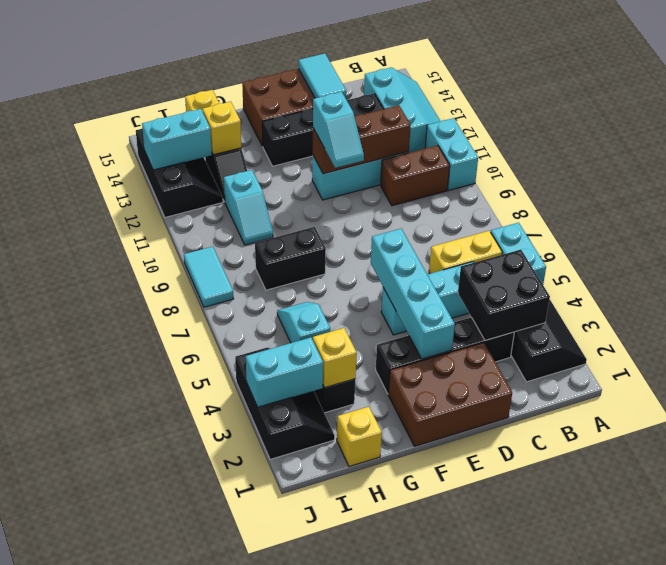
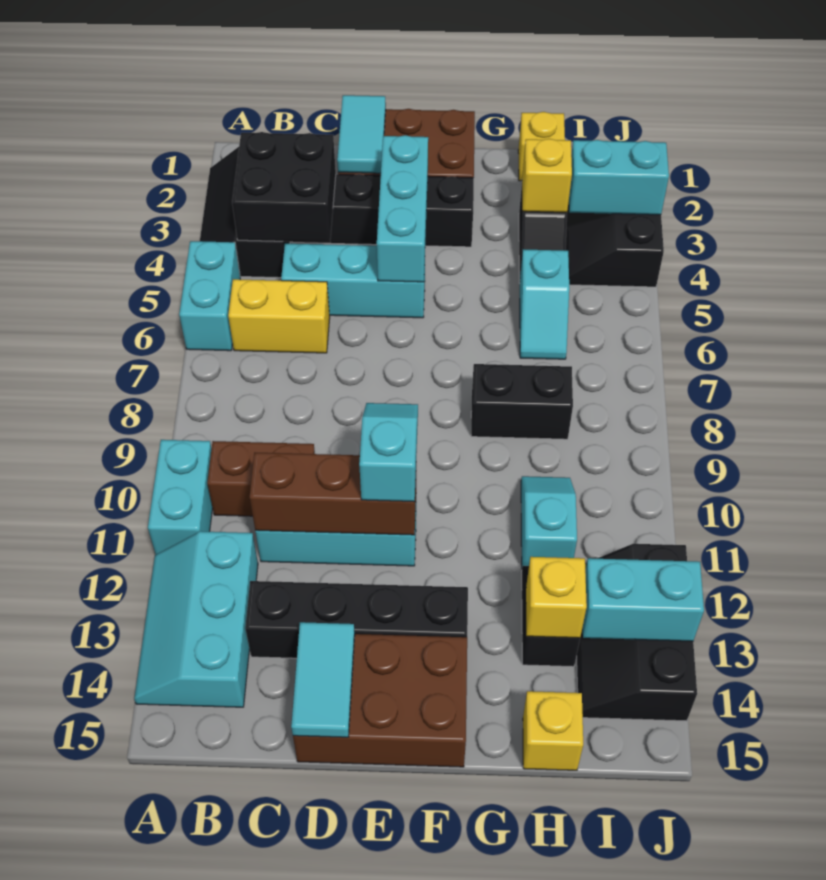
cyan brick E3:E6 level 2 -> cyan brick E3:E5 level 2
cyan tile J8:J9 level 1 -> cyan tile D1:D2 level 2

